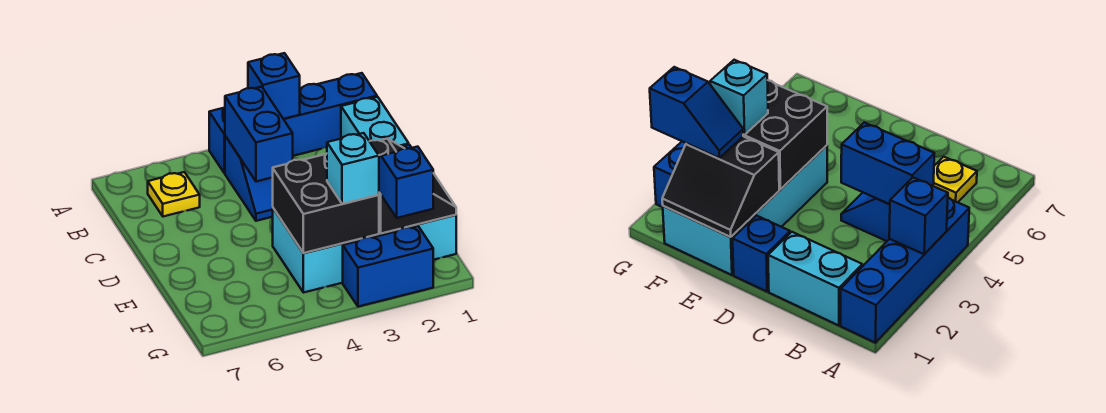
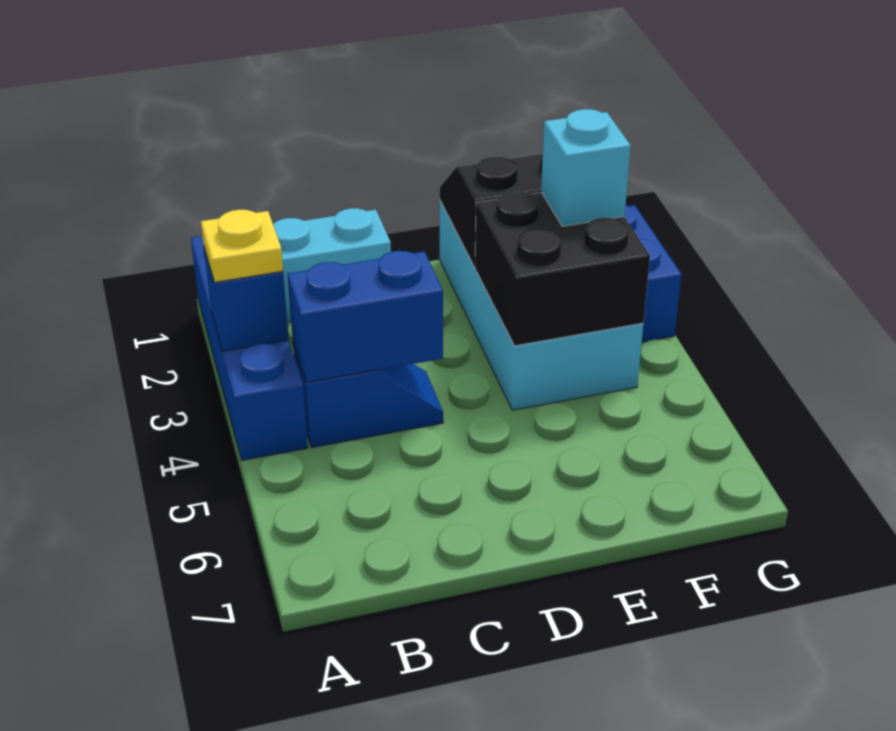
yellow plate B6 level 1 -> yellow plate A3 level 3
blue brick D1 level 1 -> none
blue slope F2:G2 level 3 top G -> none

